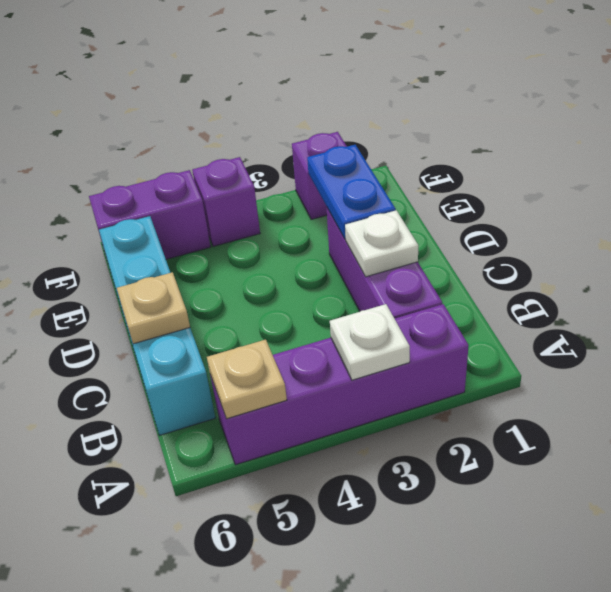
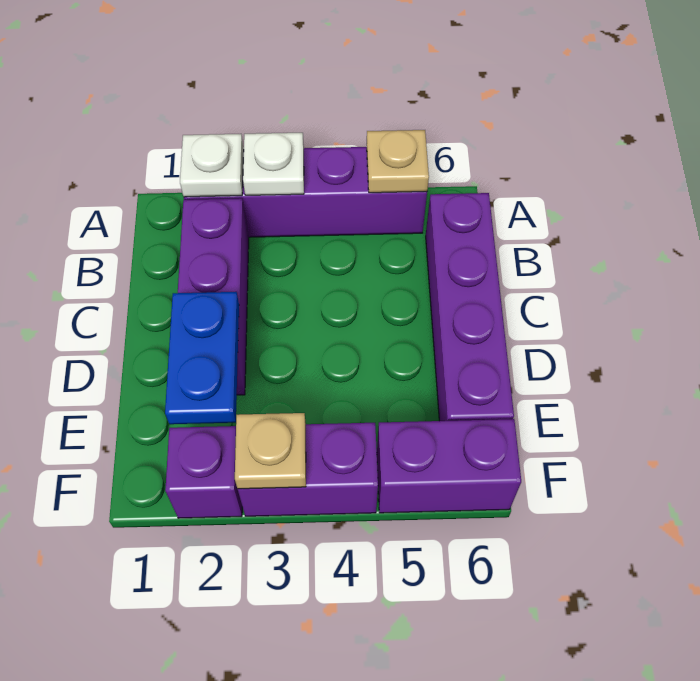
cyan brick B6:E6 level 1 -> purple brick B6:E6 level 1
white plate C2 level 2 -> white plate A2 level 2
tan plate C6 level 2 -> tan plate F3 level 2
purple brick F4 level 1 -> purple brick F3:F4 level 1

